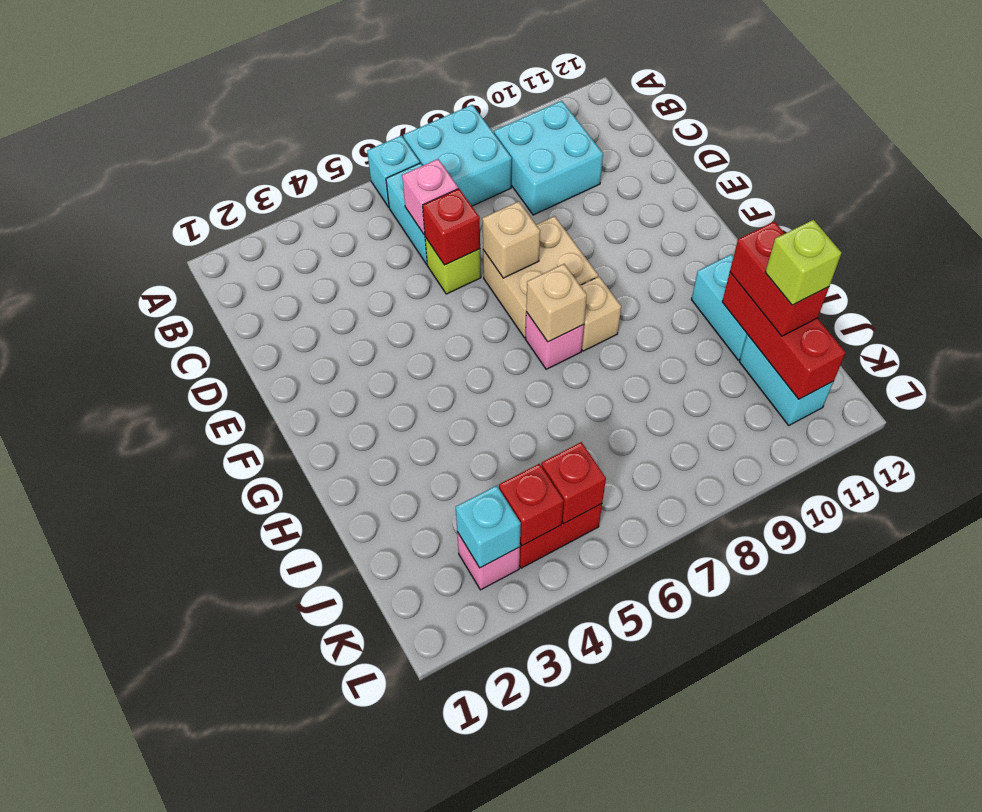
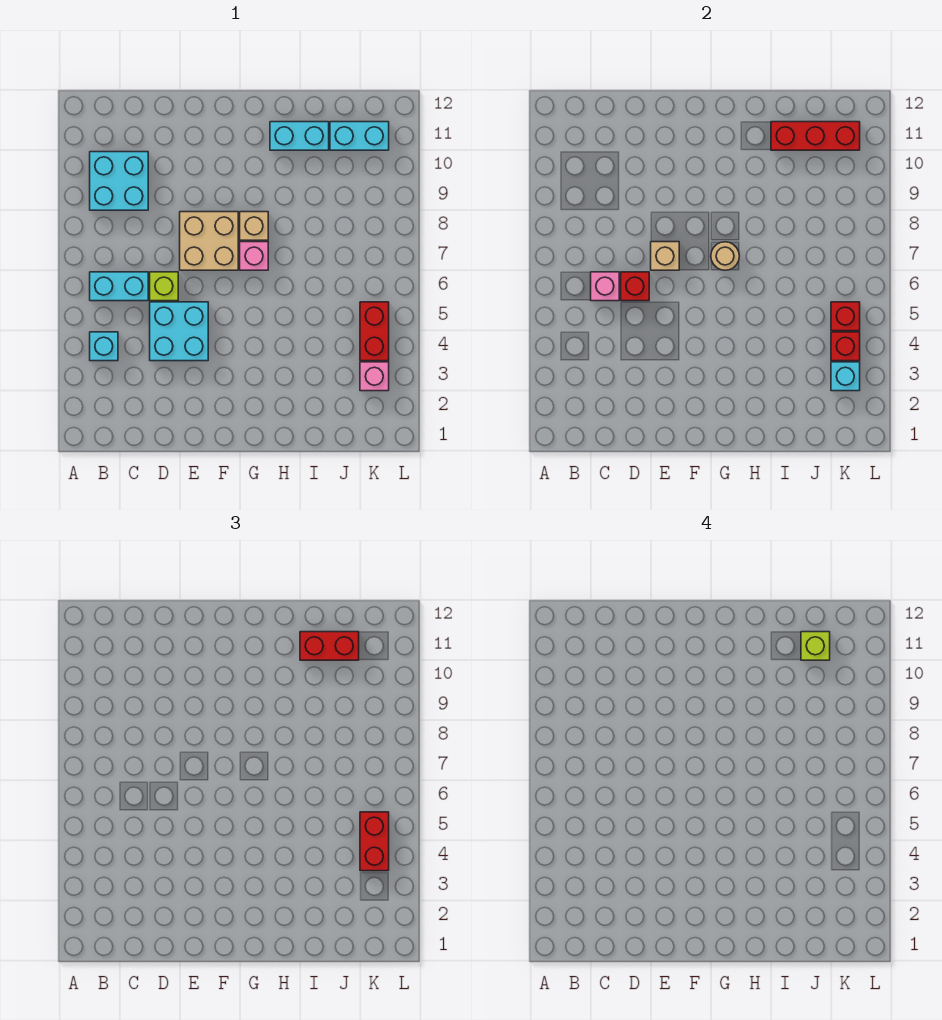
cyan brick A6 level 1 -> cyan brick B4 level 1
cyan brick A7:B8 level 1 -> cyan brick D4:E5 level 1
tan brick G7 level 2 -> tan round brick G7 level 2
none -> red brick K4:K5 level 3

